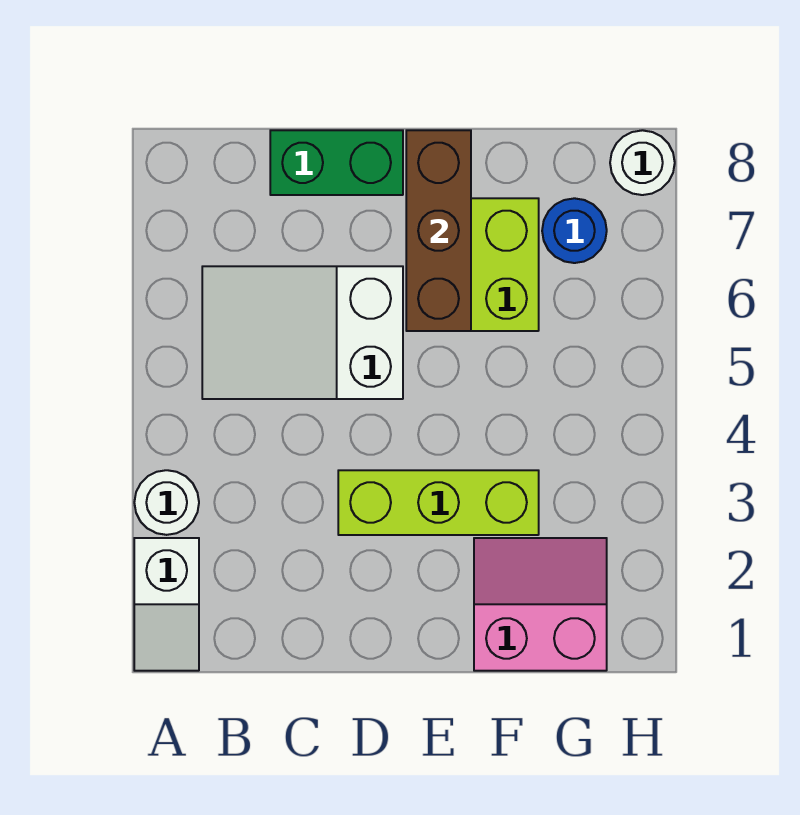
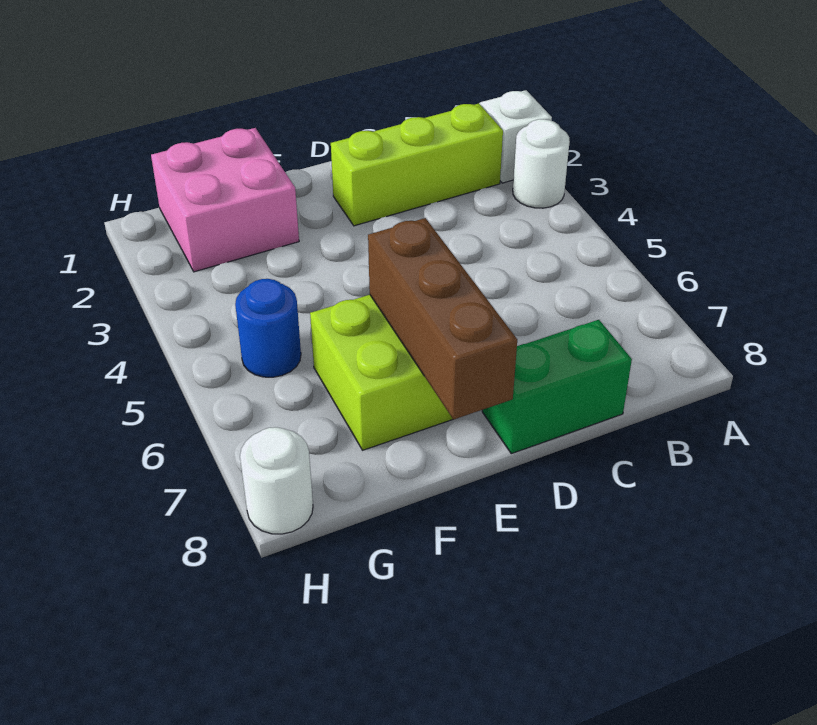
white slope B5:D6 level 1 top D -> none
lime brick D3:F3 level 1 -> lime brick B2:D2 level 1
pink slope F1:G2 level 1 top 1 -> pink brick F1:G2 level 1
blue round brick G7 level 1 -> blue round brick G5 level 1

